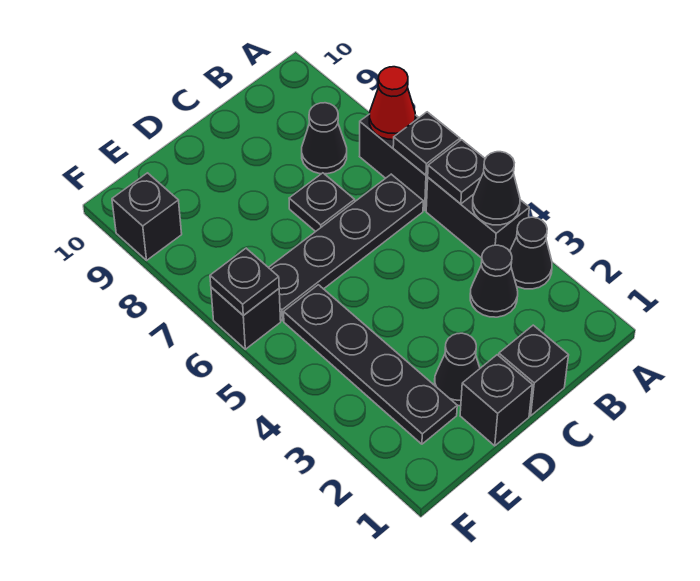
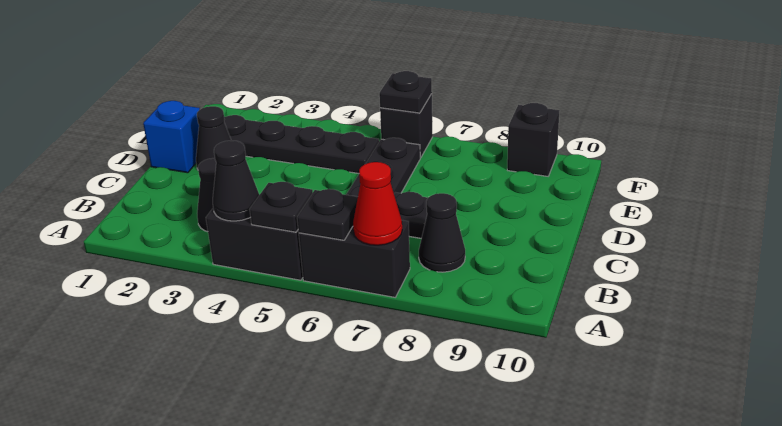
black cone A3 level 1 -> none
black brick C1 level 1 -> none
black brick D1 level 1 -> blue brick D1 level 1

